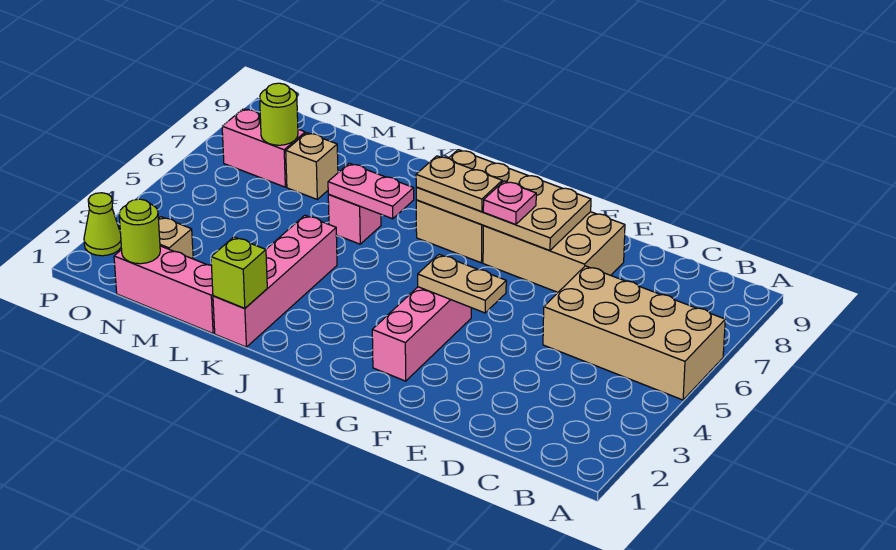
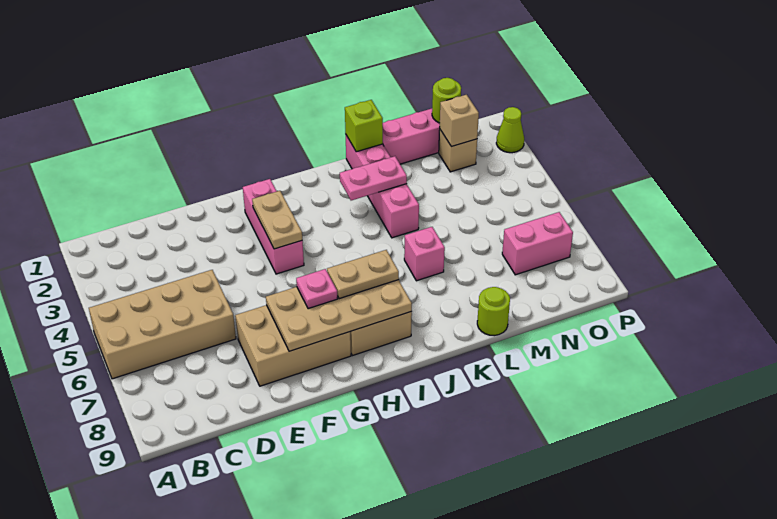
tan plate F4:G4 level 2 -> tan plate G3:G4 level 2
pink plate J6:K6 level 2 -> pink plate J3:K3 level 2
tan brick M7 level 1 -> tan brick N2 level 2
lime round brick N7 level 2 -> lime round brick L9 level 1

